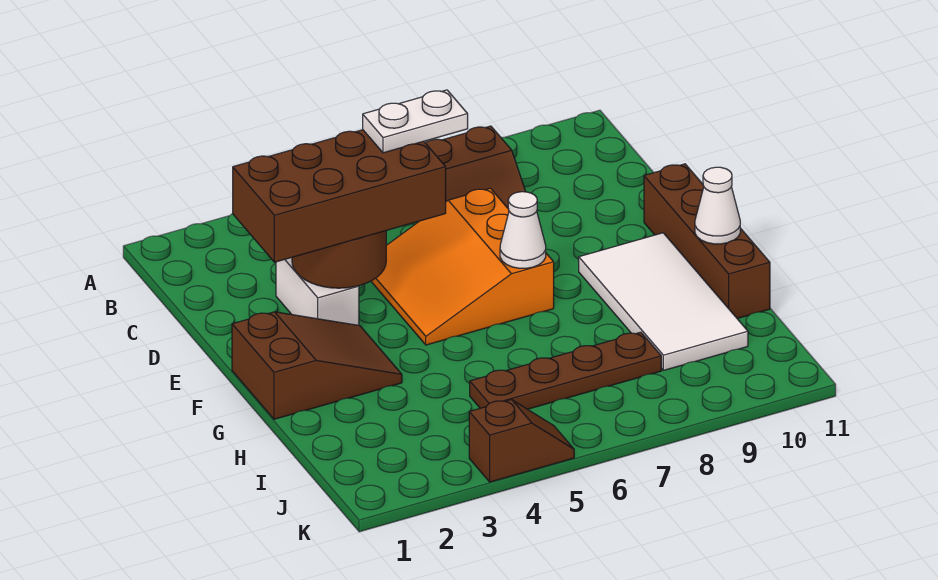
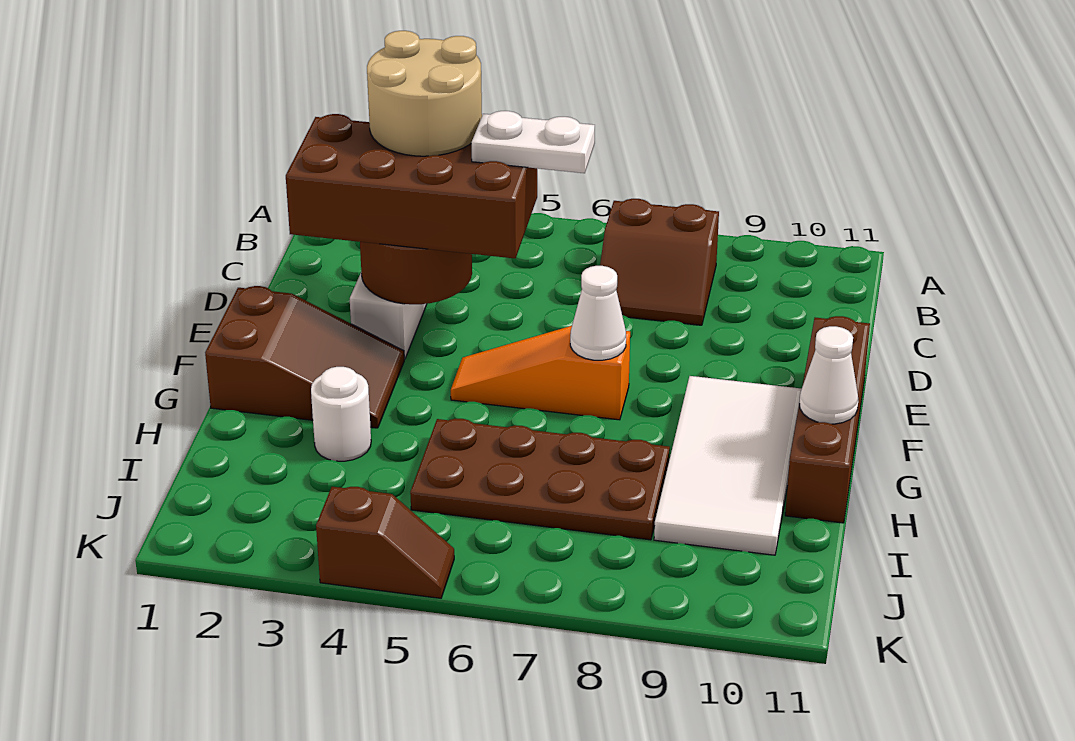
none -> tan round brick C3:D4 level 4
orange slope D5:F7 level 1 top 7 -> orange slope F5:F7 level 1 top 7
none -> white round brick H3 level 1
brown plate I5:I8 level 1 -> brown plate H5:I8 level 1

